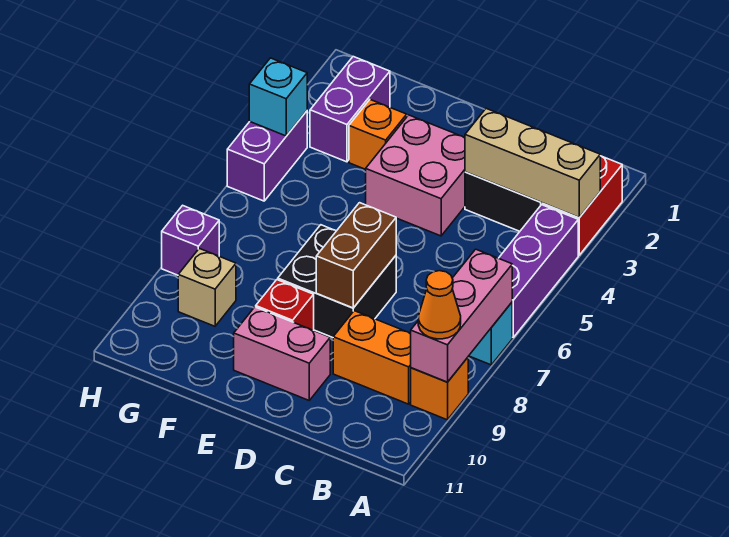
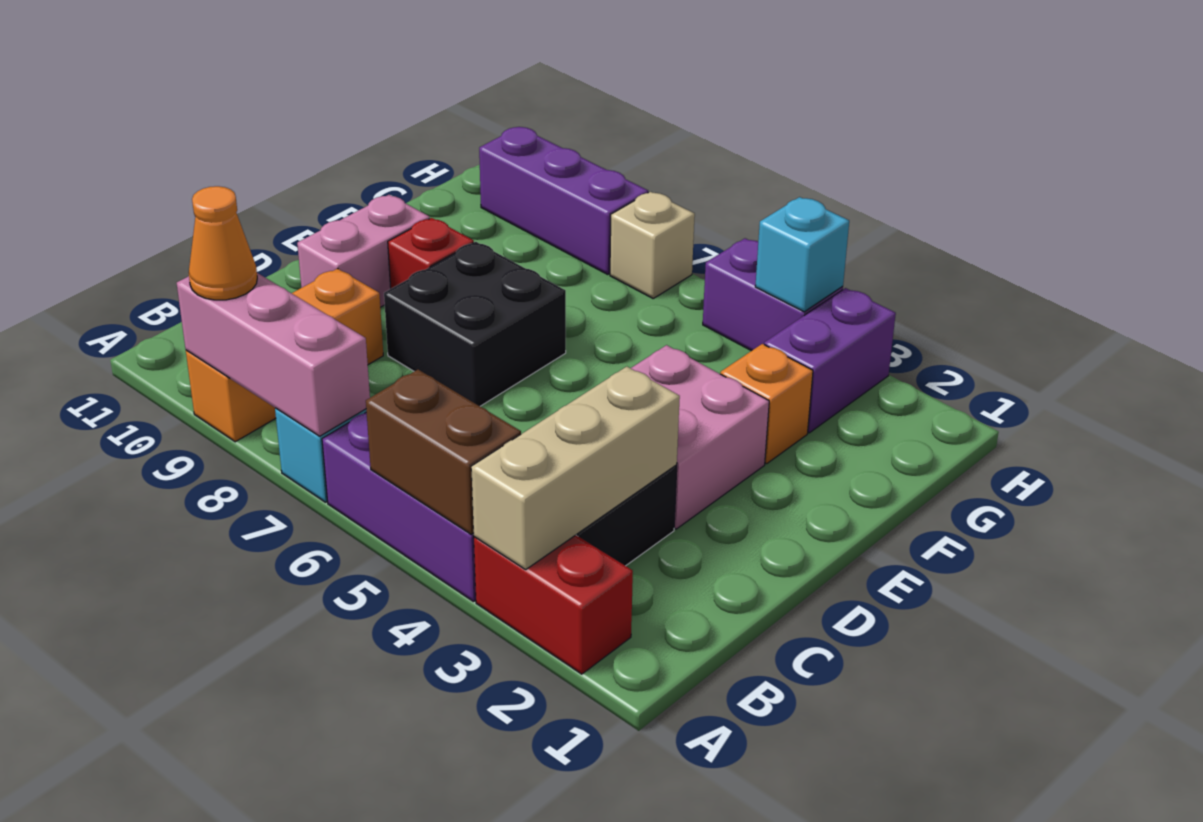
brown brick D7:D8 level 2 -> brown brick A4:A5 level 2
purple brick G2:G3 level 1 -> purple brick G3:H3 level 1
tan brick G9 level 1 -> tan brick H7 level 1
purple brick H8 level 1 -> purple brick H8:H10 level 1

